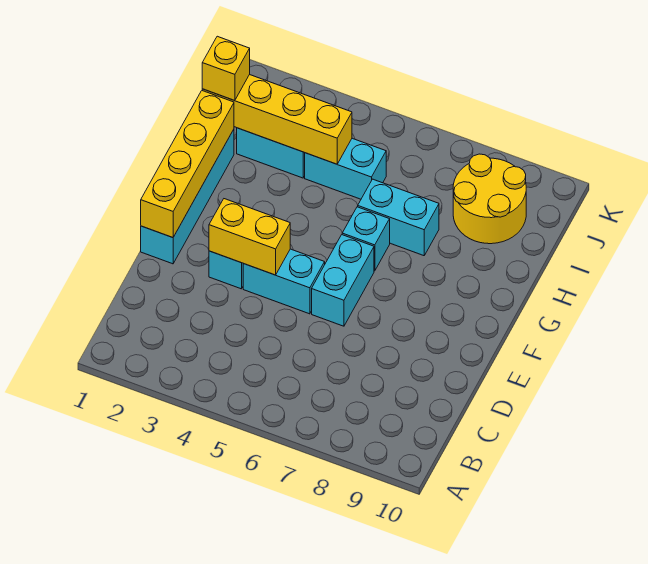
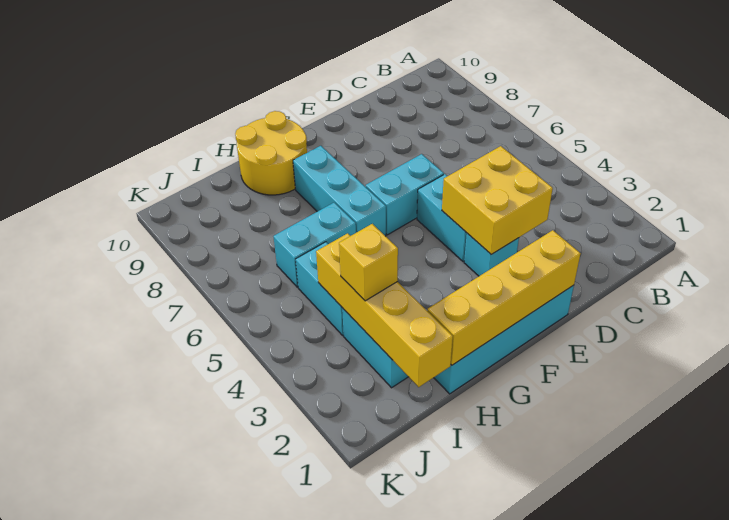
yellow brick E3:E4 level 2 -> yellow brick D3:E4 level 2
cyan brick G6 level 1 -> cyan brick G6:G8 level 1
cyan brick H6:H7 level 1 -> cyan brick H6:I6 level 1
yellow brick I1 level 3 -> yellow brick I3 level 3
yellow round brick I8:J9 level 1 -> yellow round brick G9:H10 level 1

